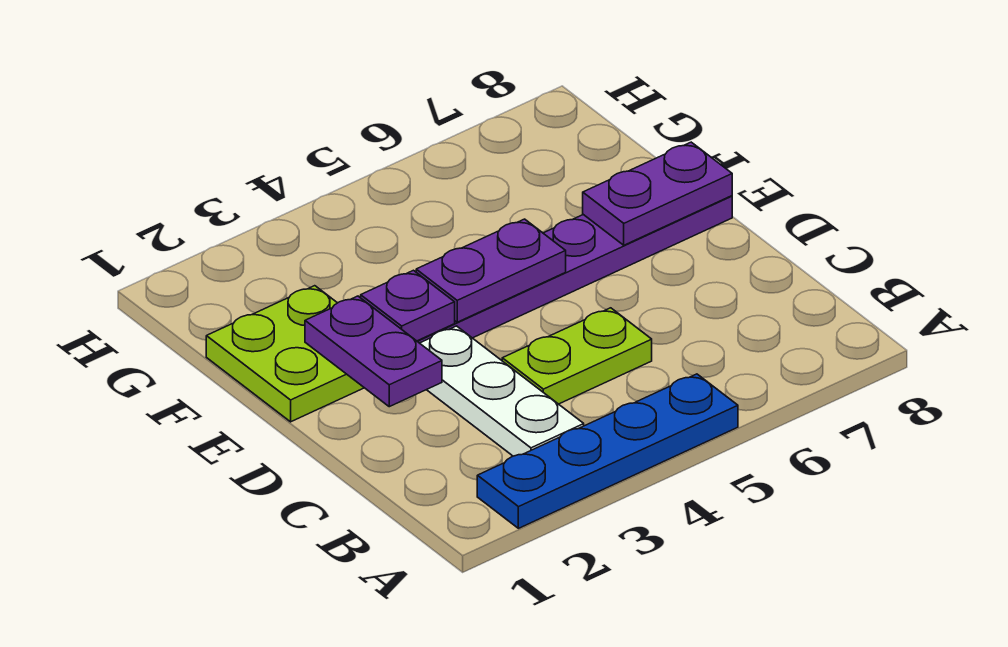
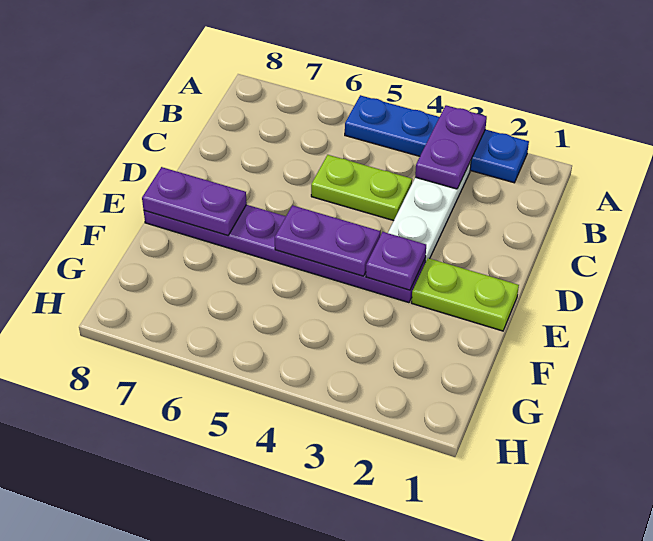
purple plate D2:E2 level 2 -> purple plate A3:B3 level 2
lime plate E1:F2 level 1 -> lime plate E1:E2 level 1

